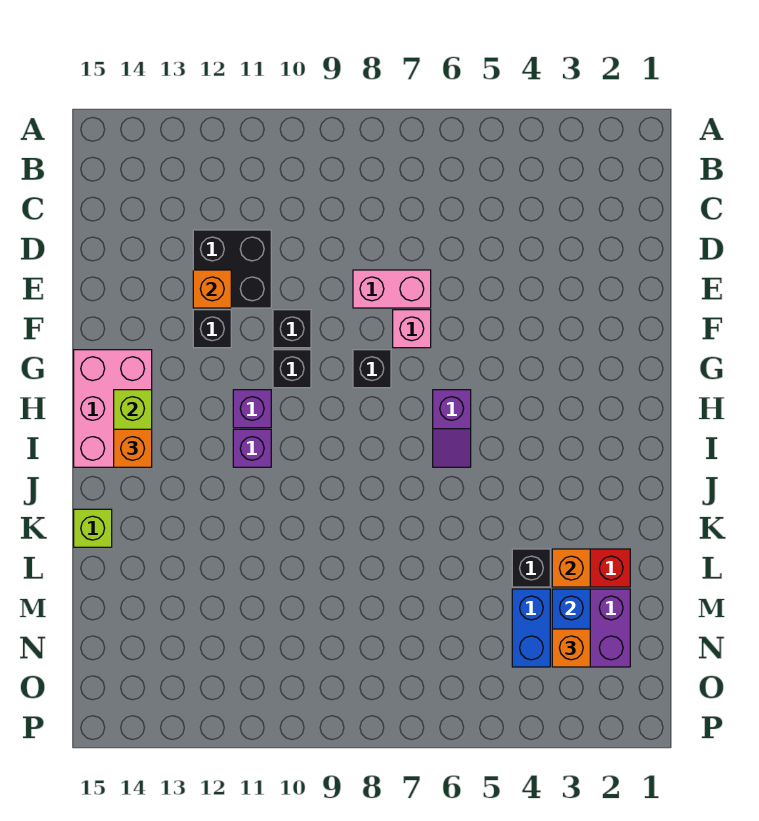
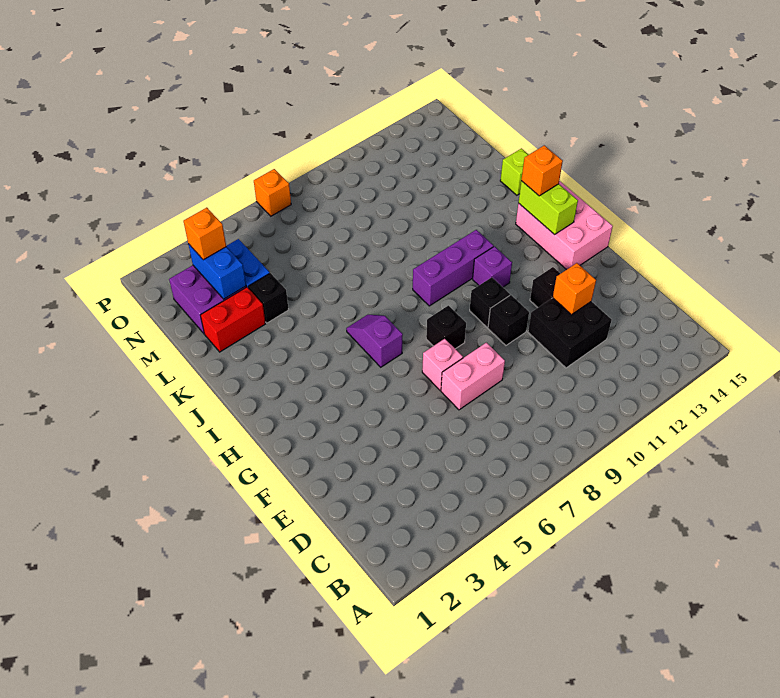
purple brick I11 level 1 -> purple brick I9:I11 level 1
orange brick L3 level 2 -> orange brick P7 level 1

